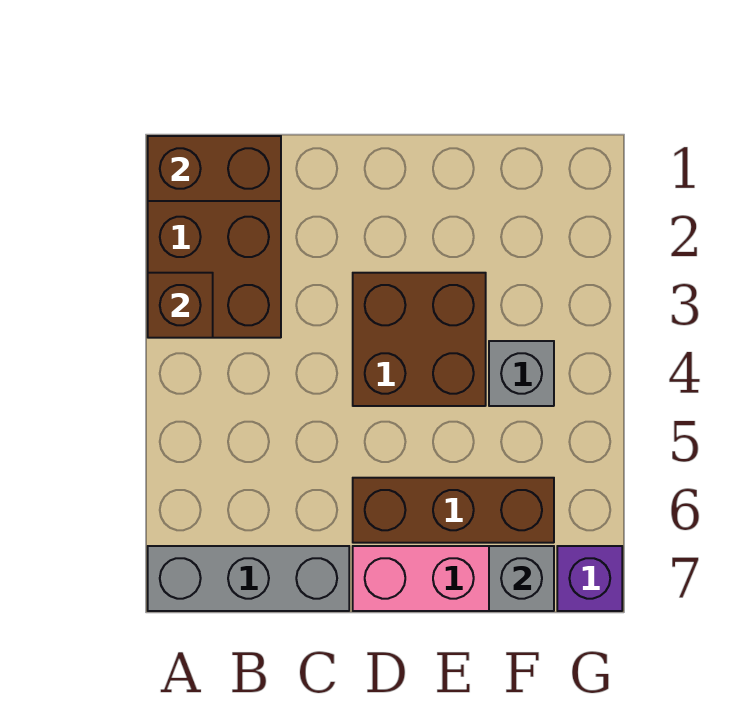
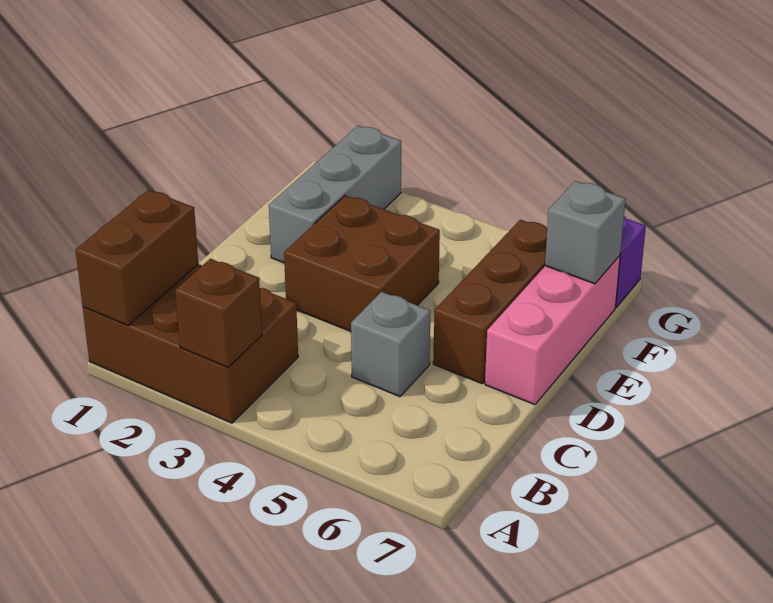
grey brick A7:C7 level 1 -> grey brick E2:G2 level 1
grey brick F4 level 1 -> grey brick C5 level 1

